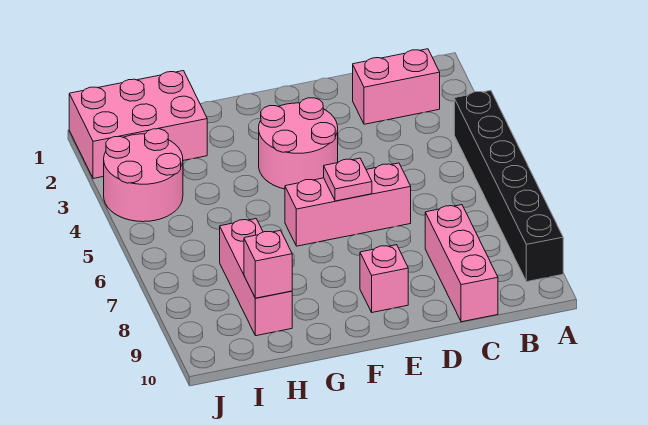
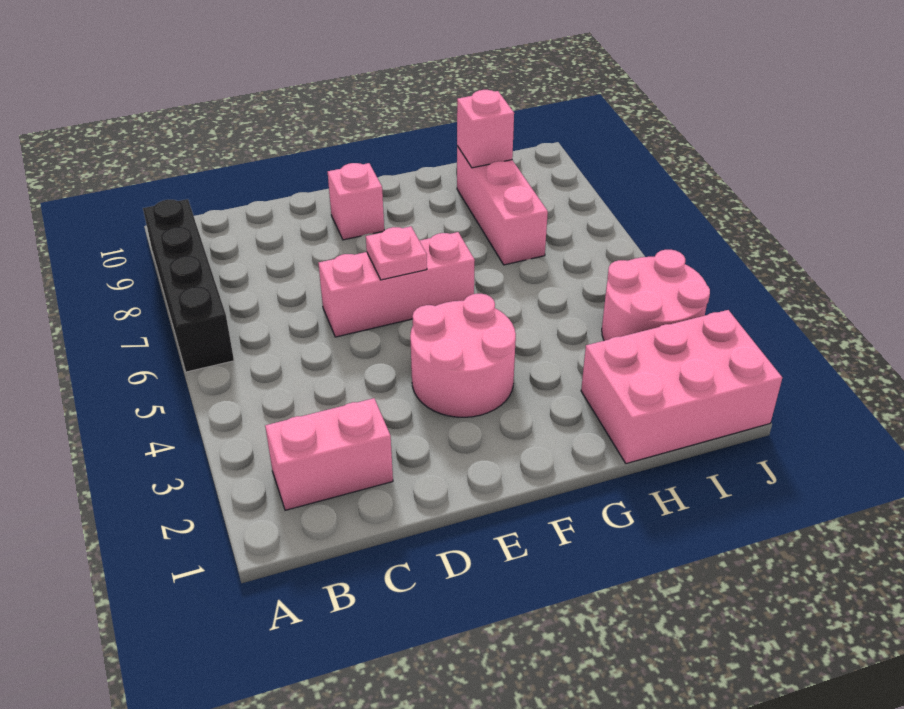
black brick A4:A9 level 1 -> black brick A6:A9 level 1
pink brick C8:C10 level 1 -> none

